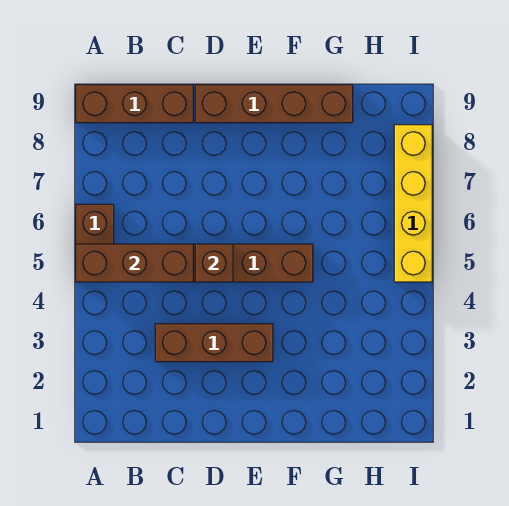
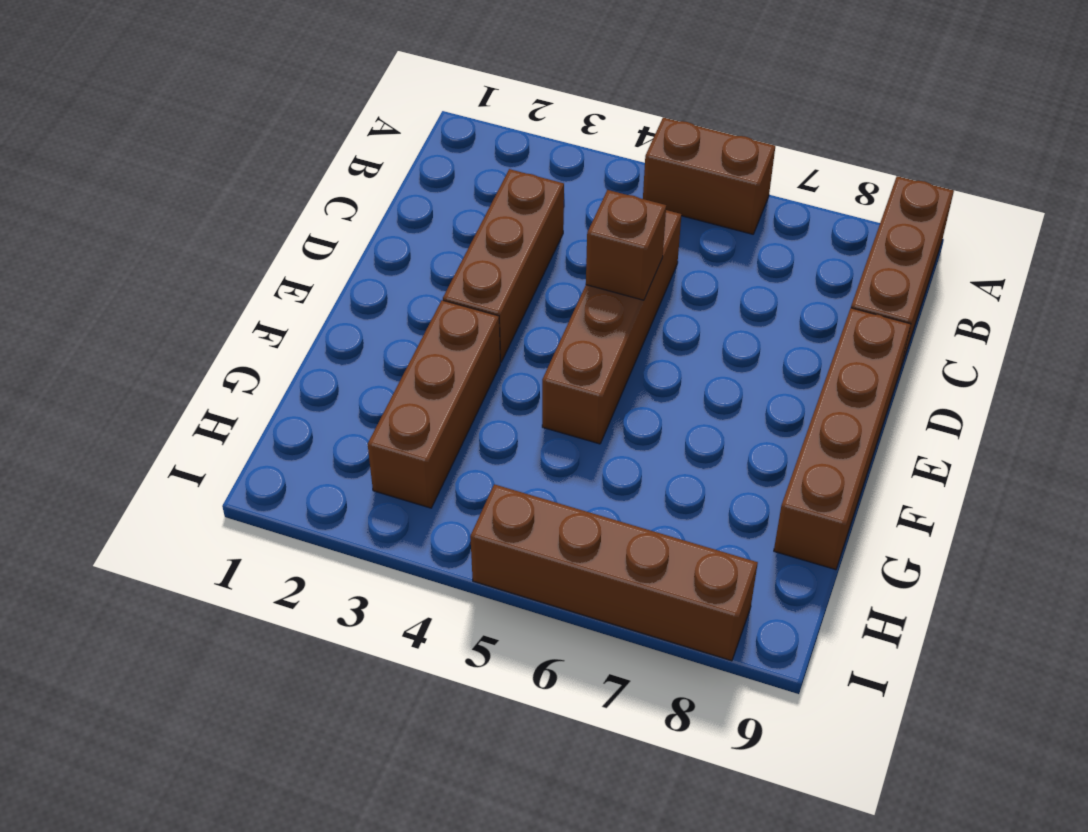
brown brick A5:C5 level 2 -> brown brick F3:H3 level 1
yellow brick I5:I8 level 1 -> brown brick I5:I8 level 1

